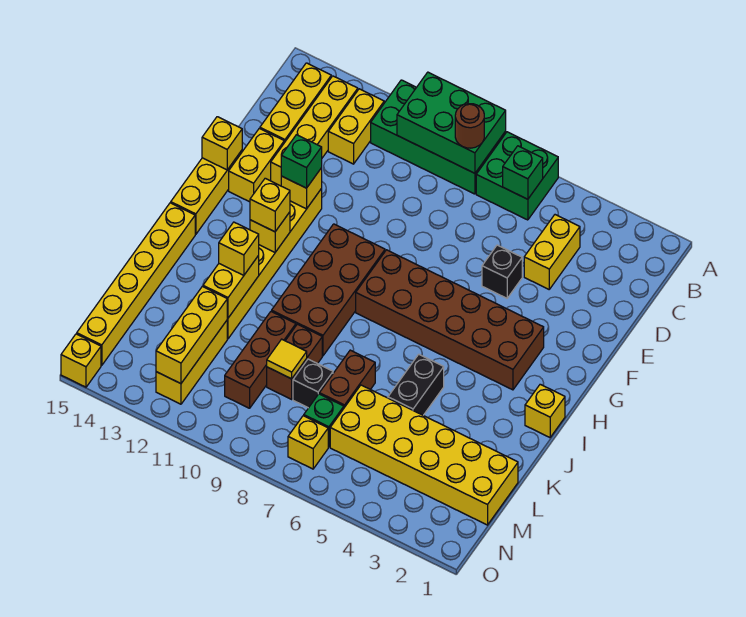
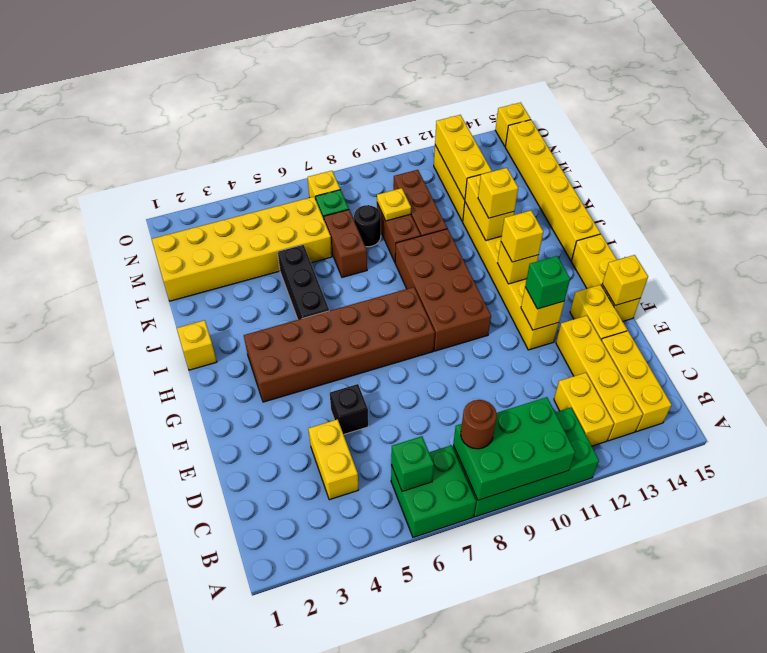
black brick J5:K5 level 1 -> black brick I5:K5 level 1
black brick L8 level 1 -> black round brick L8 level 1
yellow tile L9 level 2 -> yellow plate L9 level 2

